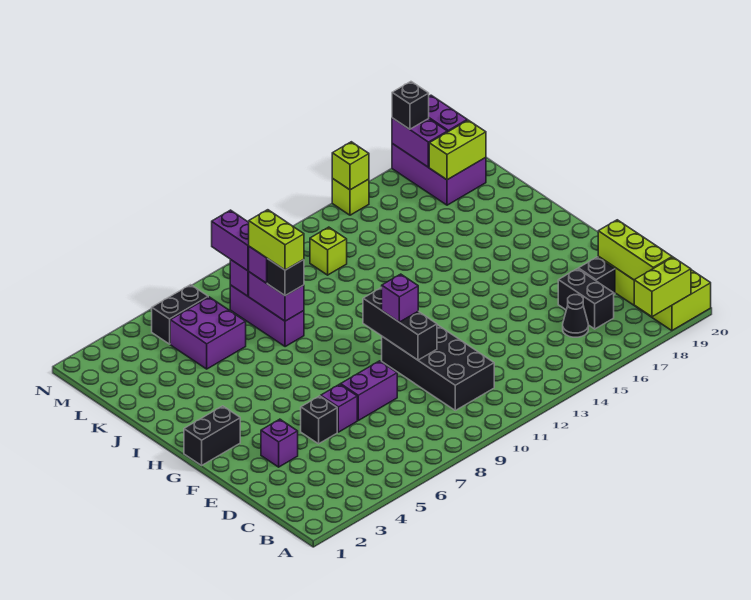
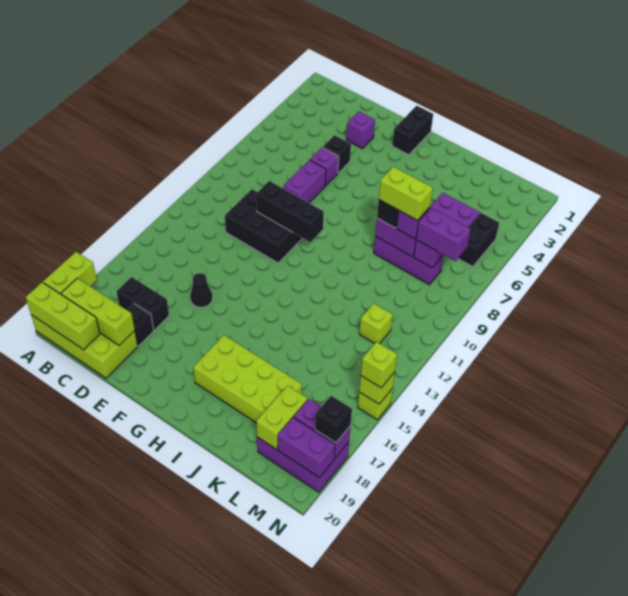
none -> lime brick A20:C20 level 2
black brick C10:F11 level 1 -> black brick D10:F11 level 1
black cone C16 level 1 -> black cone E15 level 1
purple brick F10 level 3 -> none
none -> lime brick H17:K18 level 1
none -> lime brick N15 level 3

